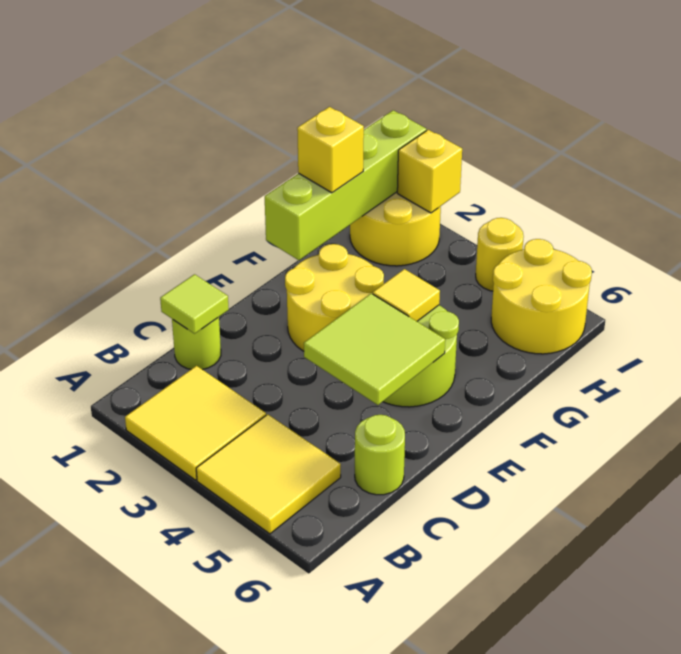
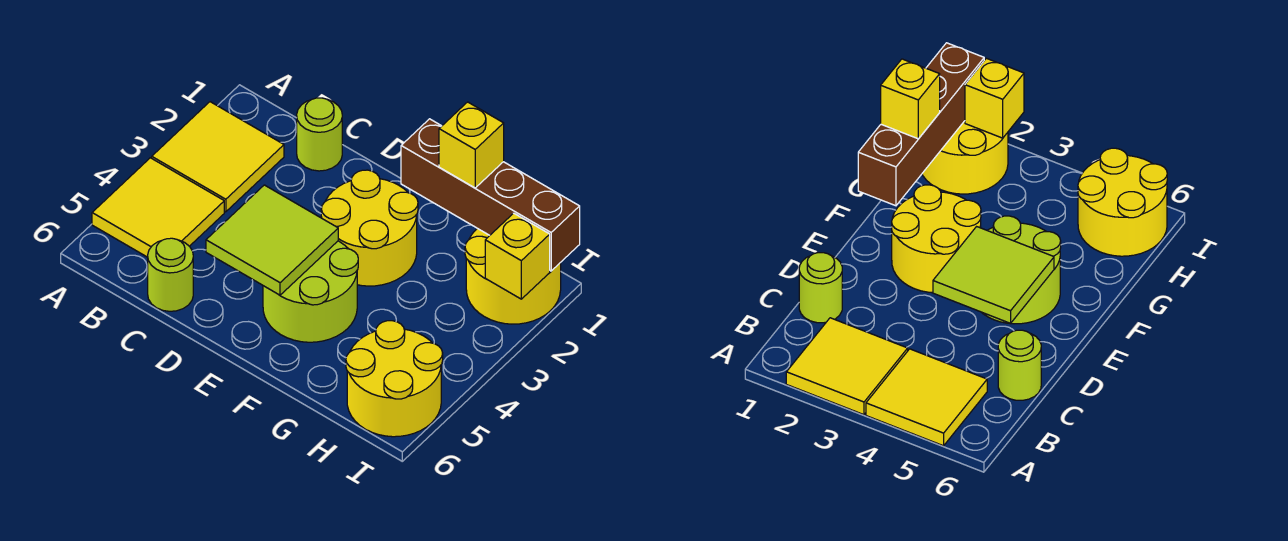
lime tile C1 level 2 -> none
lime brick F1:I1 level 2 -> brown brick F1:I1 level 2
yellow tile F4 level 2 -> none
yellow round brick I4 level 1 -> none

